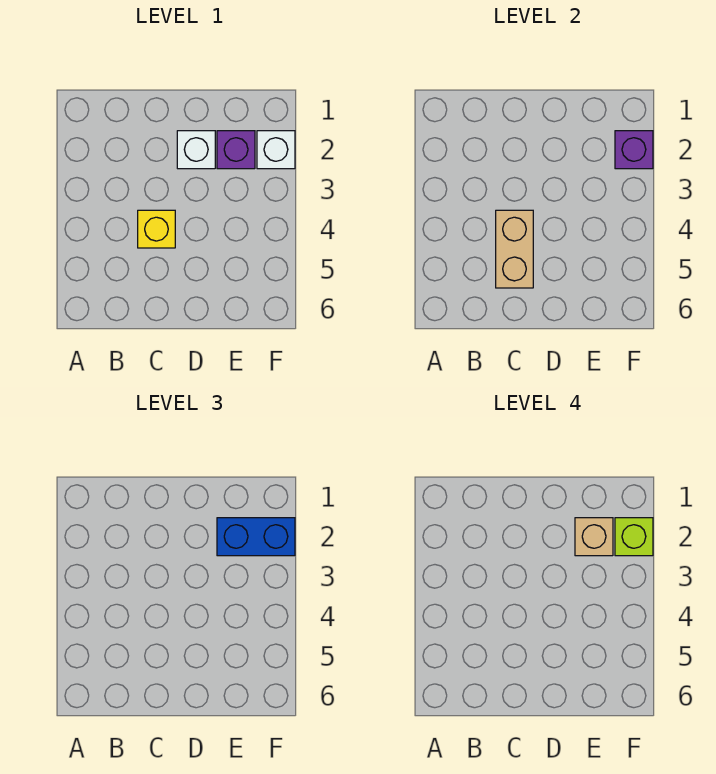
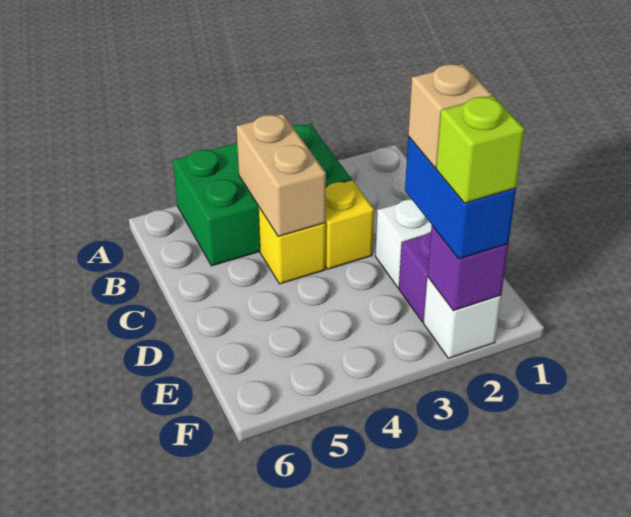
none -> green brick A3:B5 level 1
none -> yellow brick C3 level 1
tan brick C4:C5 level 2 -> tan brick B4:C4 level 2

